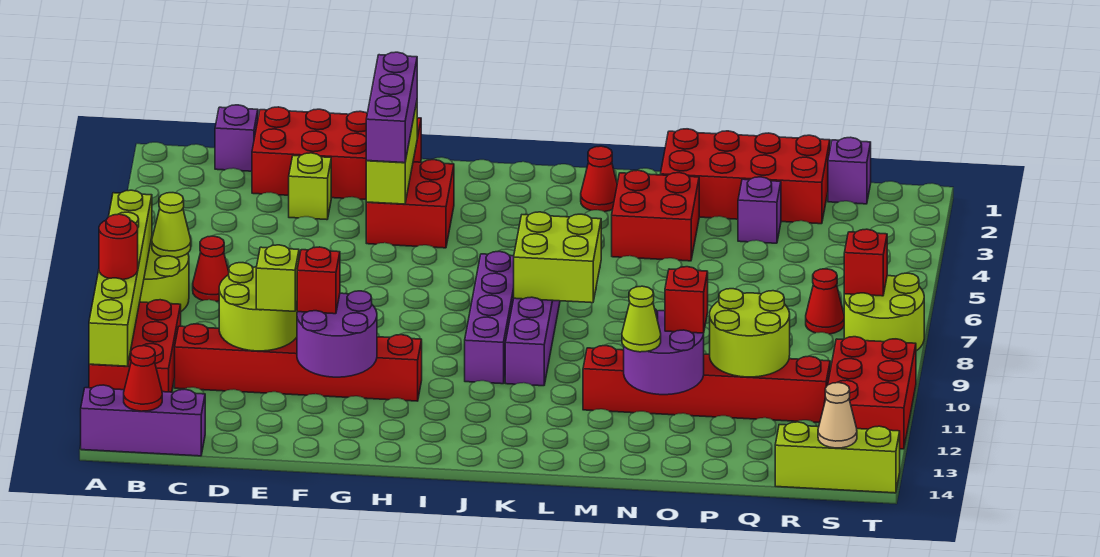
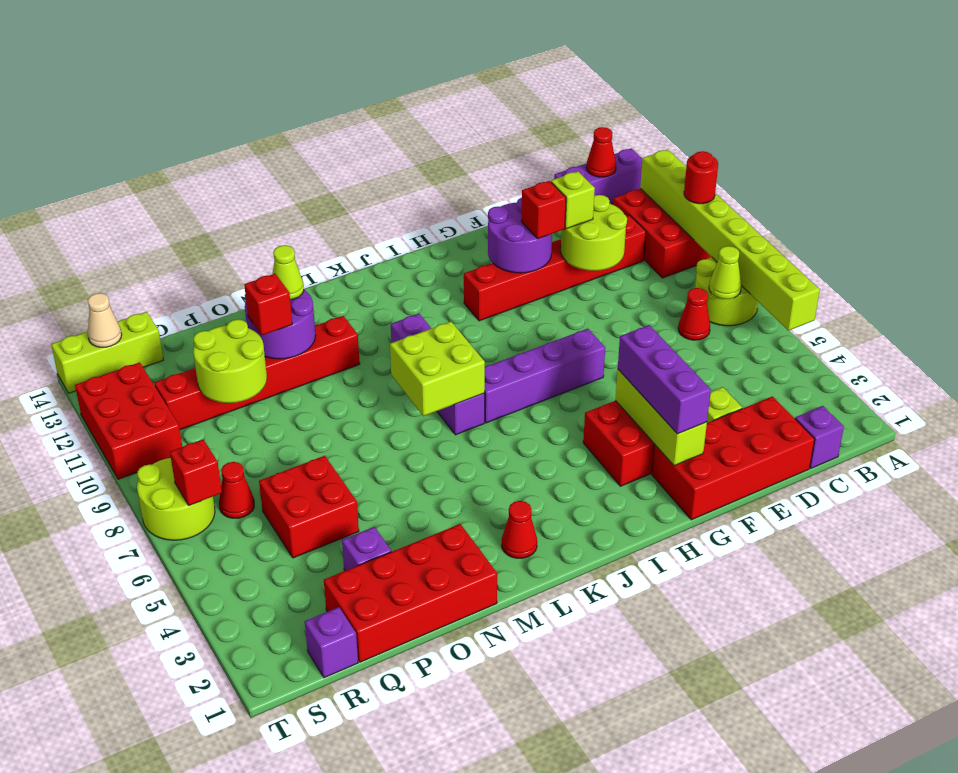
lime brick A7:A12 level 2 -> lime brick A5:A12 level 2
purple brick J7:J10 level 1 -> purple brick G7:J7 level 1
red brick M3:N4 level 1 -> red brick P5:Q6 level 1

